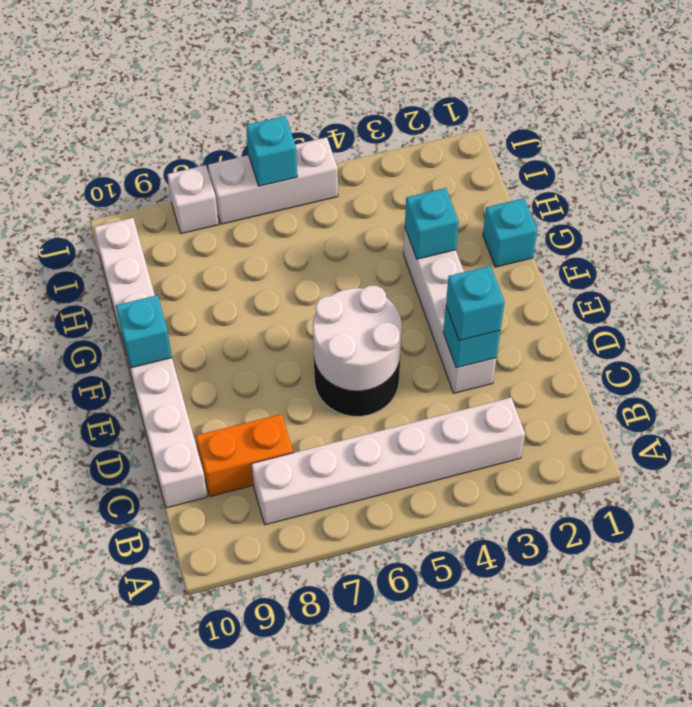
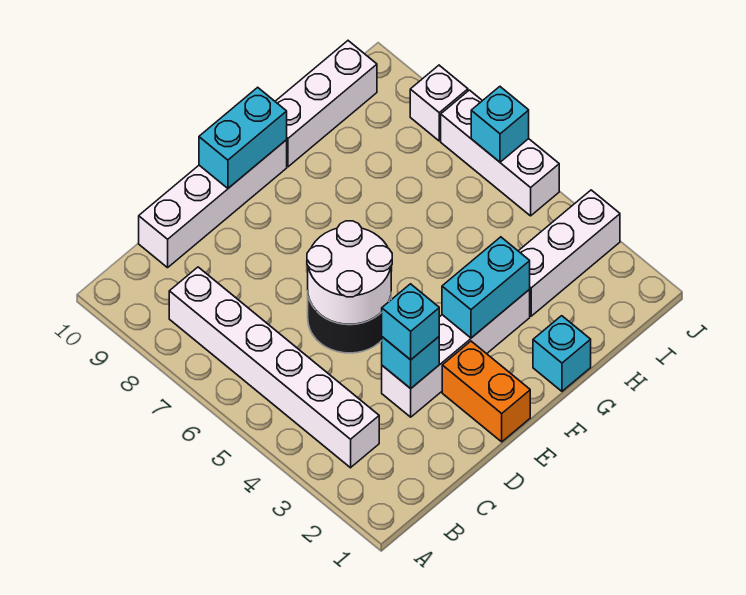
orange brick C8:C9 level 1 -> orange brick E1:E2 level 1
cyan brick F10 level 2 -> cyan brick E10:F10 level 2
cyan brick G3 level 2 -> cyan brick F3:G3 level 2
none -> white brick H3:J3 level 1

